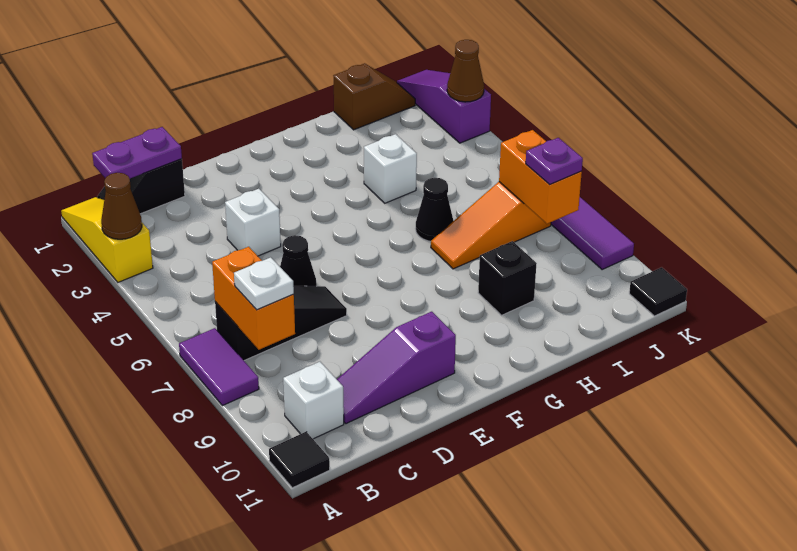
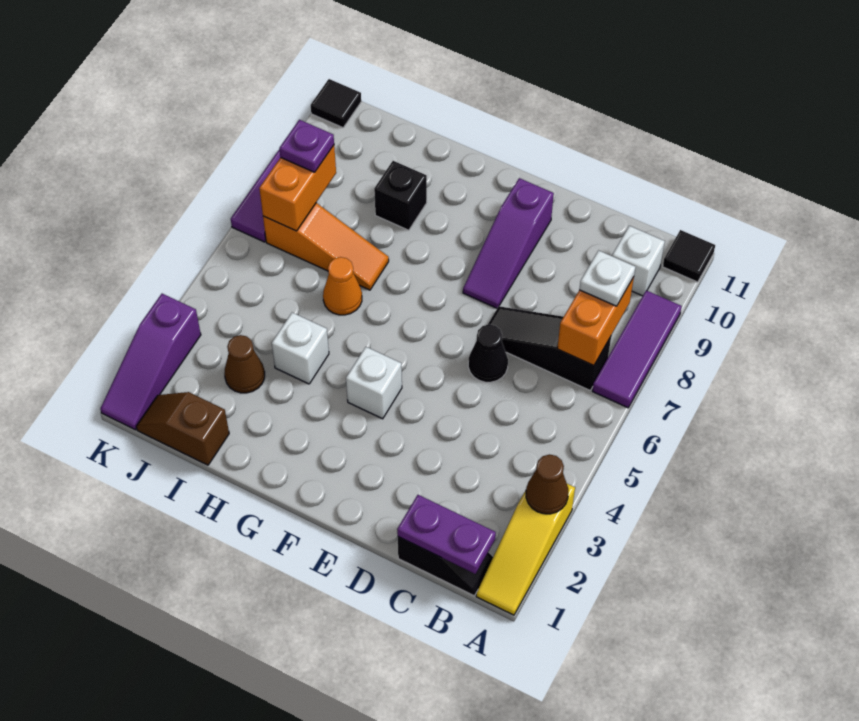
purple tile A7:A8 level 1 -> purple tile A7:A9 level 1
purple slope C10:E10 level 1 top E -> purple slope E8:E10 level 1 top 10
white brick D4 level 1 -> white brick F4 level 1
black cone H6 level 1 -> orange cone H6 level 1
brown cone K3 level 2 -> brown cone I3 level 1

